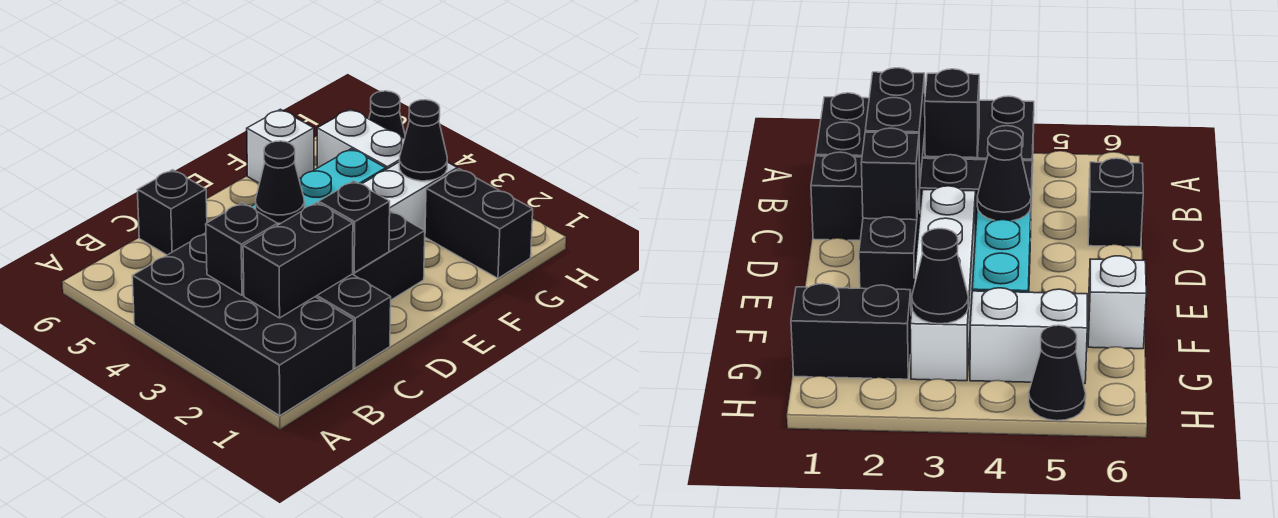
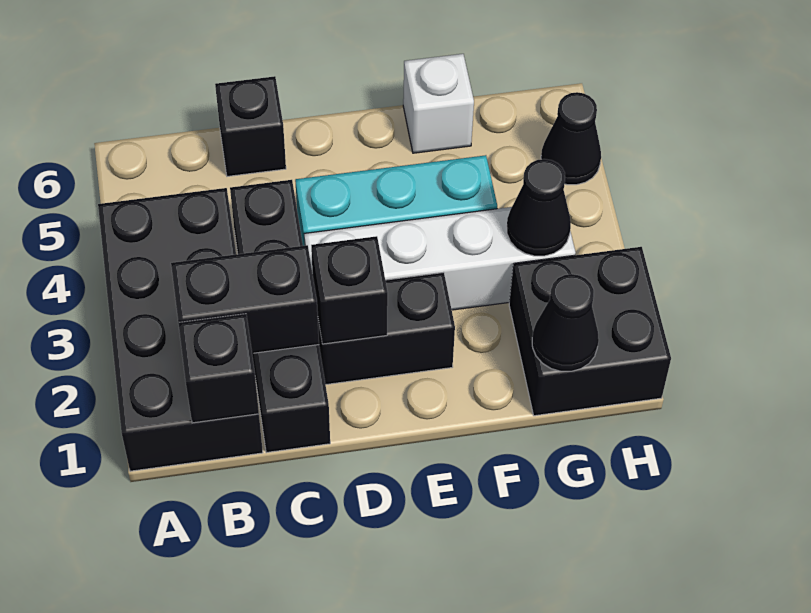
black brick B3 level 2 -> black brick B1 level 2
black cone D4 level 2 -> black cone G1 level 2
black brick G1:G2 level 1 -> black brick G1:H2 level 1
white brick G4:G5 level 1 -> none

